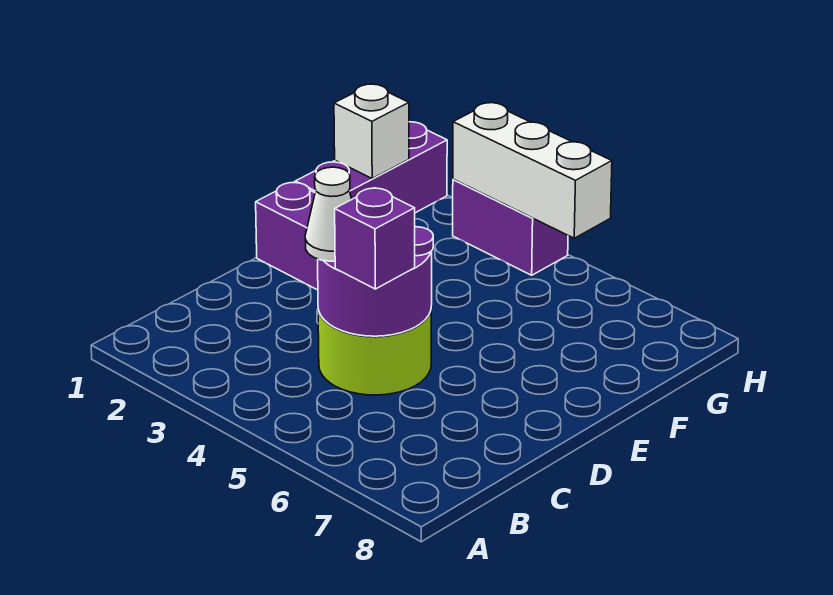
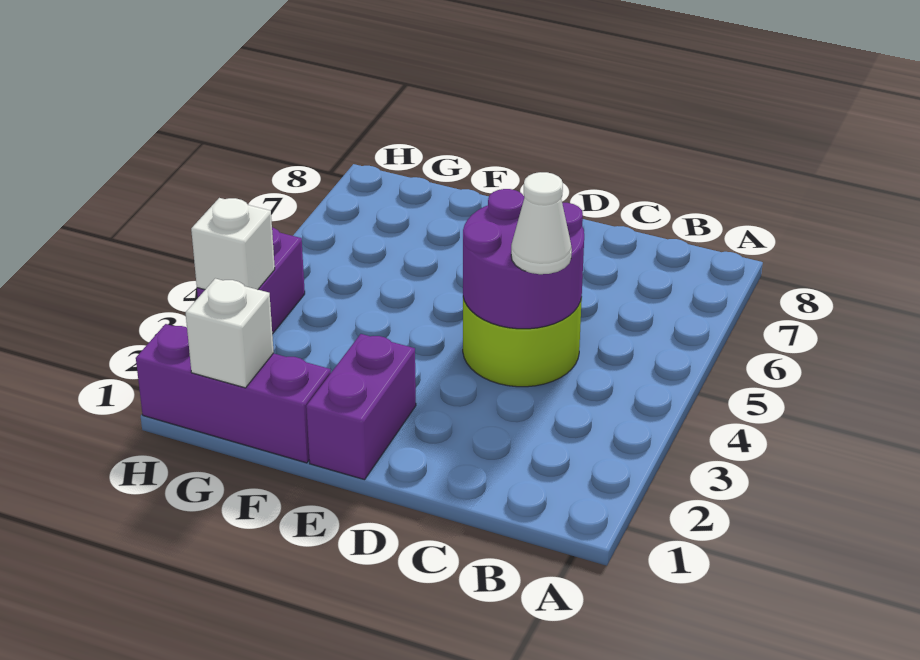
purple brick C5 level 3 -> none
white brick H3:H5 level 2 -> white brick H3 level 2

